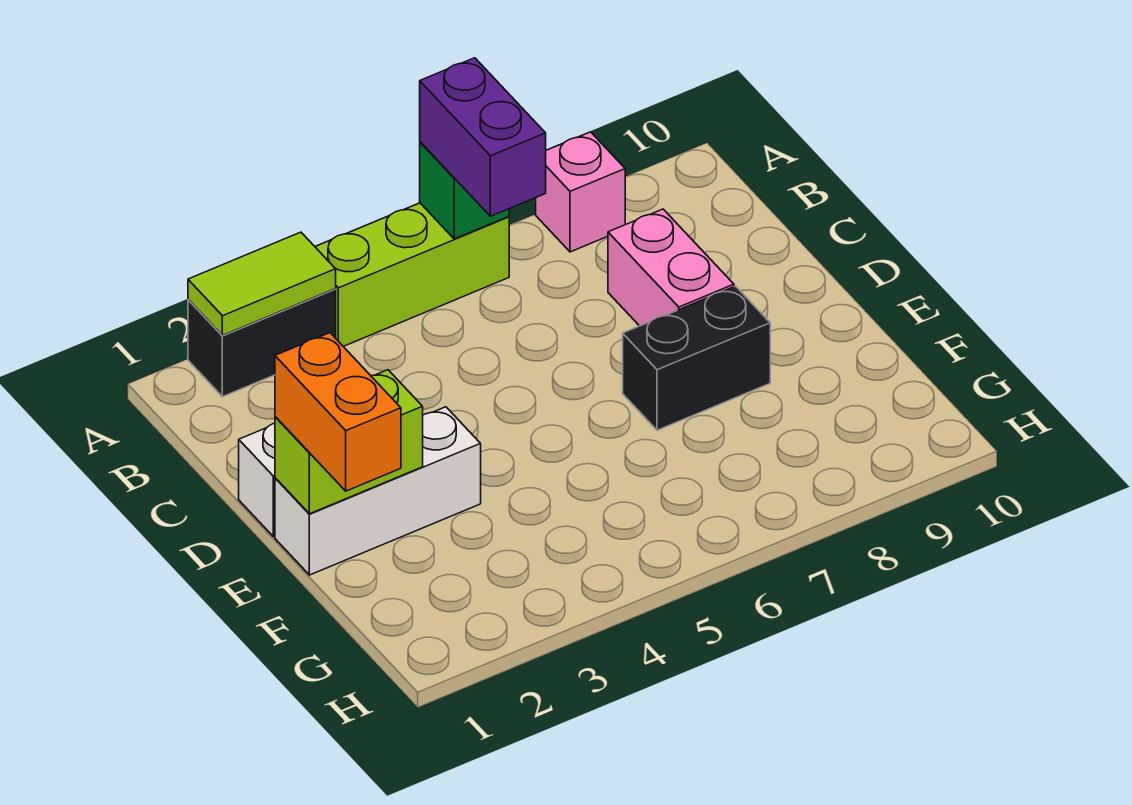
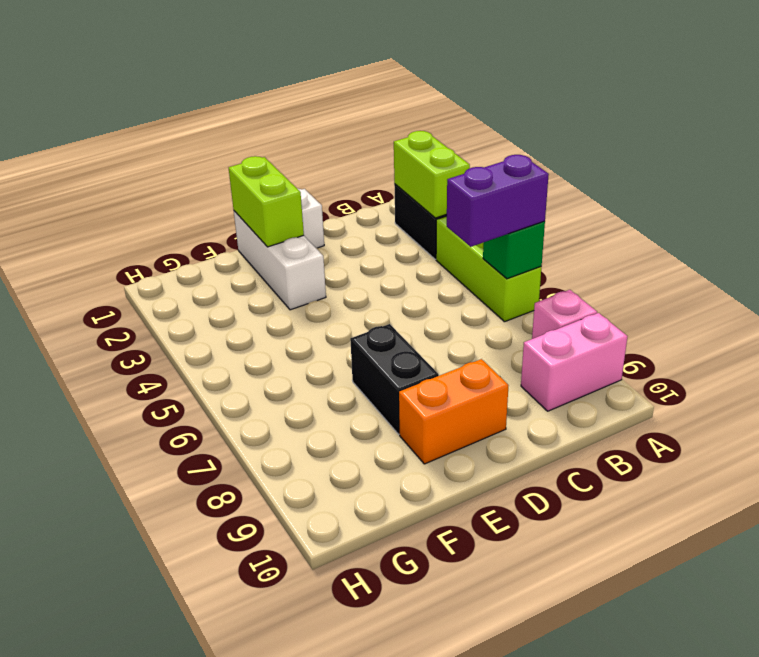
lime tile A2:A3 level 2 -> lime brick A2:A3 level 2
pink brick C8:D8 level 1 -> pink brick A9:B9 level 1
orange brick E1:F1 level 3 -> orange brick D9:E9 level 1

